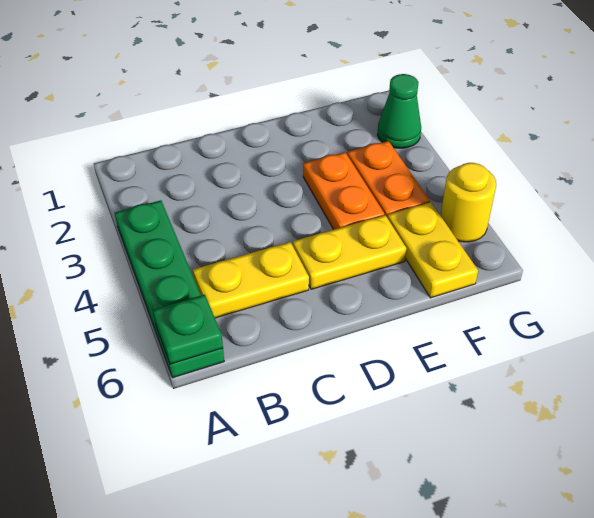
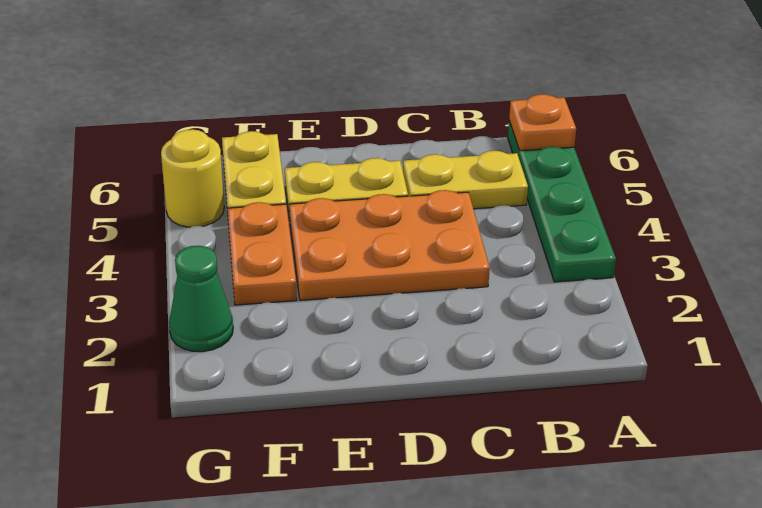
green plate A6 level 2 -> orange plate A6 level 2
orange plate E3:E4 level 1 -> orange plate C3:E4 level 1

